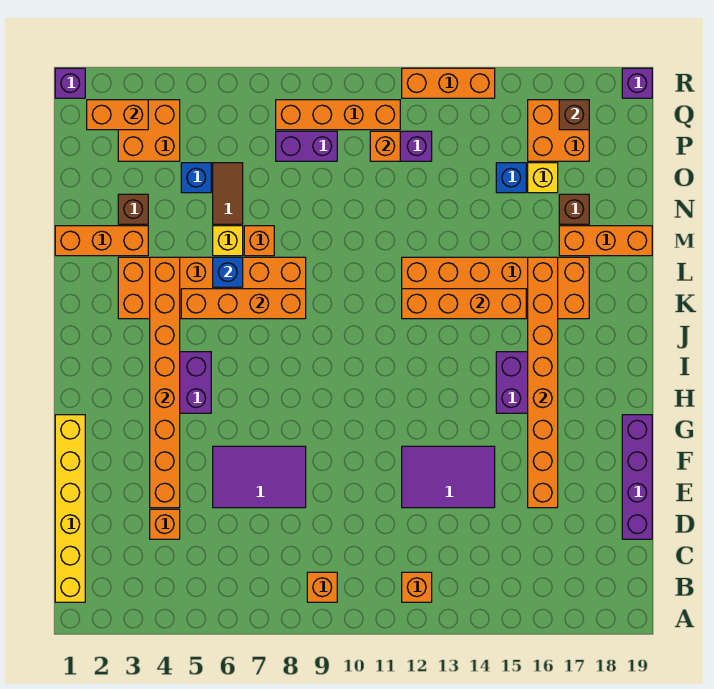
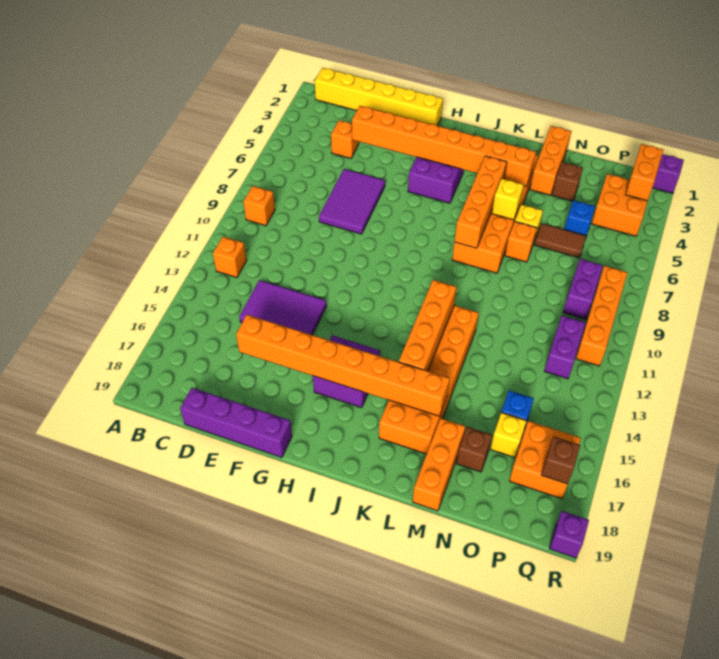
purple tile E12:F14 level 1 -> purple tile D13:F14 level 1
blue brick L6 level 2 -> yellow brick L6 level 2
orange brick P11 level 2 -> none
orange brick R12:R14 level 1 -> none

